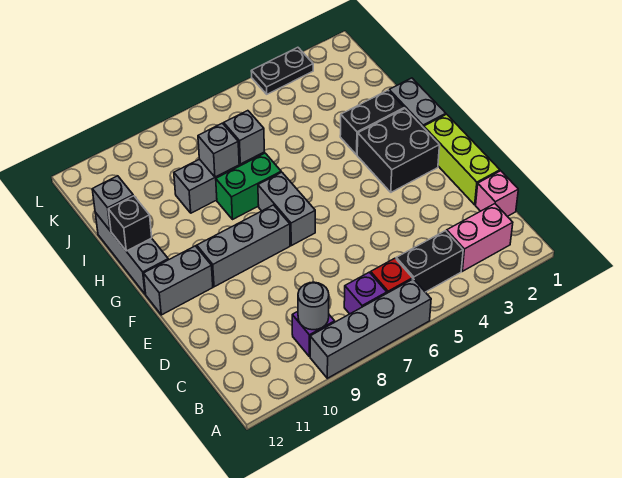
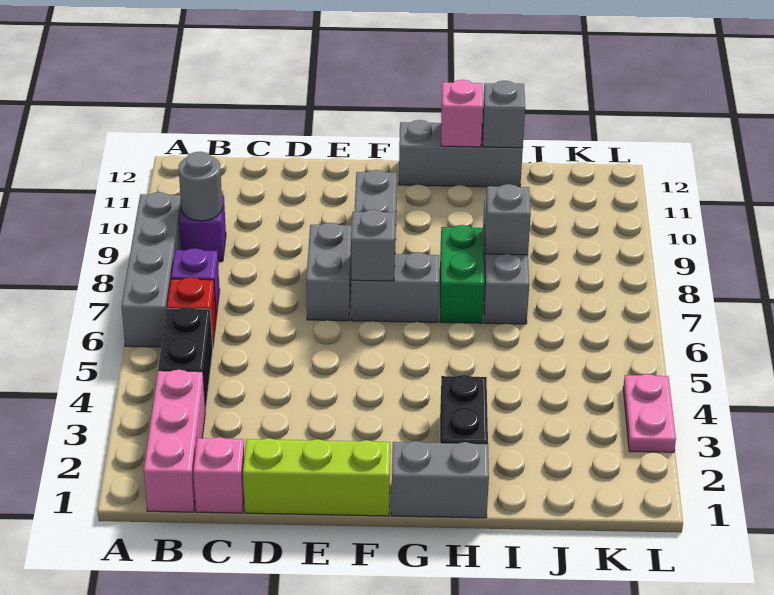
pink brick B2:B3 level 1 -> pink brick B1:B3 level 1
black brick F2:G3 level 1 -> none
grey brick F11:F12 level 1 -> grey brick E7:E8 level 1
black brick H12 level 2 -> pink brick H12 level 2
grey brick I7 level 2 -> grey brick F7 level 2
black plate L3:L4 level 1 -> pink plate L3:L4 level 1

